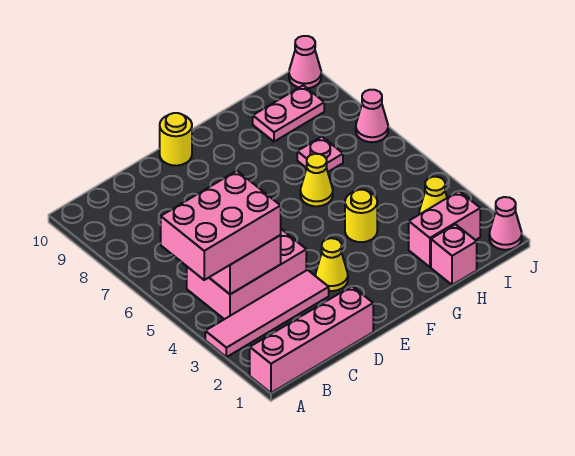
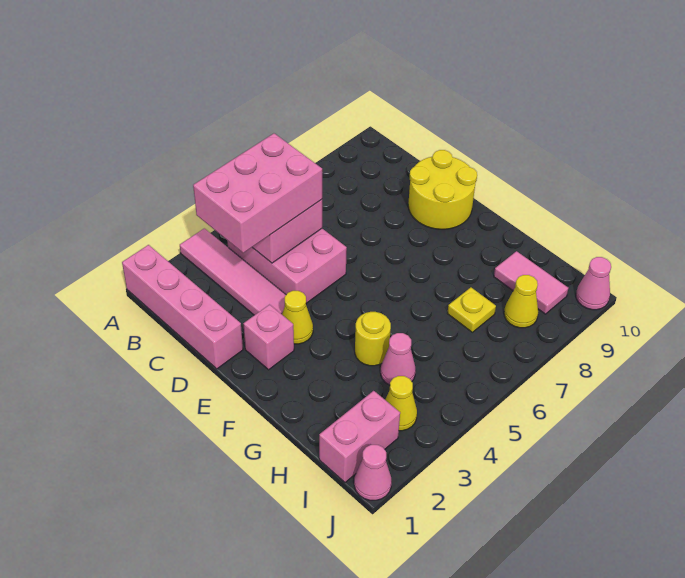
pink brick A4:C5 level 3 -> pink brick B3:C5 level 3
yellow round brick E10 level 1 -> yellow round brick D9:E10 level 1
yellow cone G6 level 1 -> yellow cone I8 level 1
pink brick H1 level 1 -> pink brick E2 level 1
pink brick H2:I2 level 1 -> pink brick I1:I2 level 1
pink plate H7 level 1 -> yellow plate H7 level 1
pink plate H9:I9 level 1 -> pink tile H9:I9 level 1
pink cone J7 level 1 -> pink cone H4 level 1

